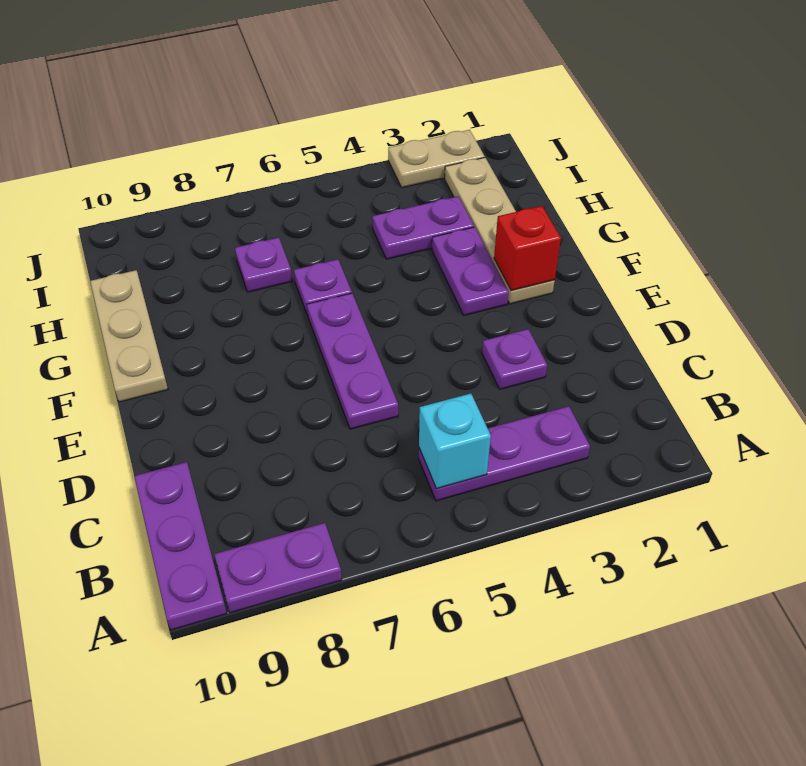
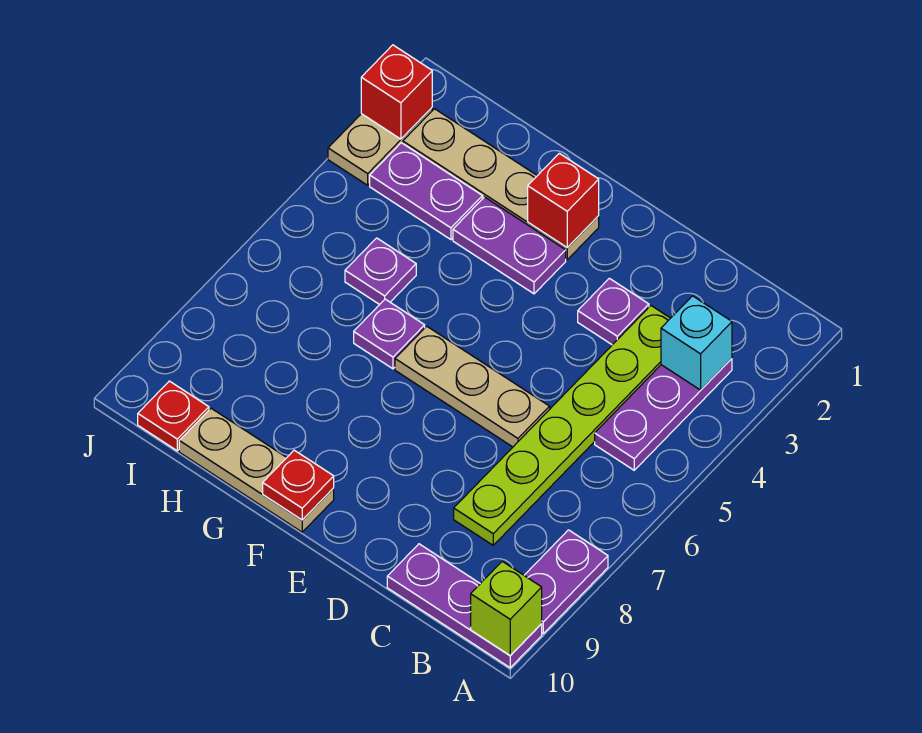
none -> lime brick A10 level 2
cyan brick B5 level 2 -> cyan brick B3 level 2
none -> lime plate C3:C8 level 1
purple plate D6:F6 level 1 -> tan plate D6:F6 level 1
none -> red plate F10 level 2
purple plate H3:H4 level 1 -> purple plate H3:I3 level 1
purple plate H7 level 1 -> purple plate H5 level 1
none -> red plate I10 level 1
none -> red brick J2 level 2

